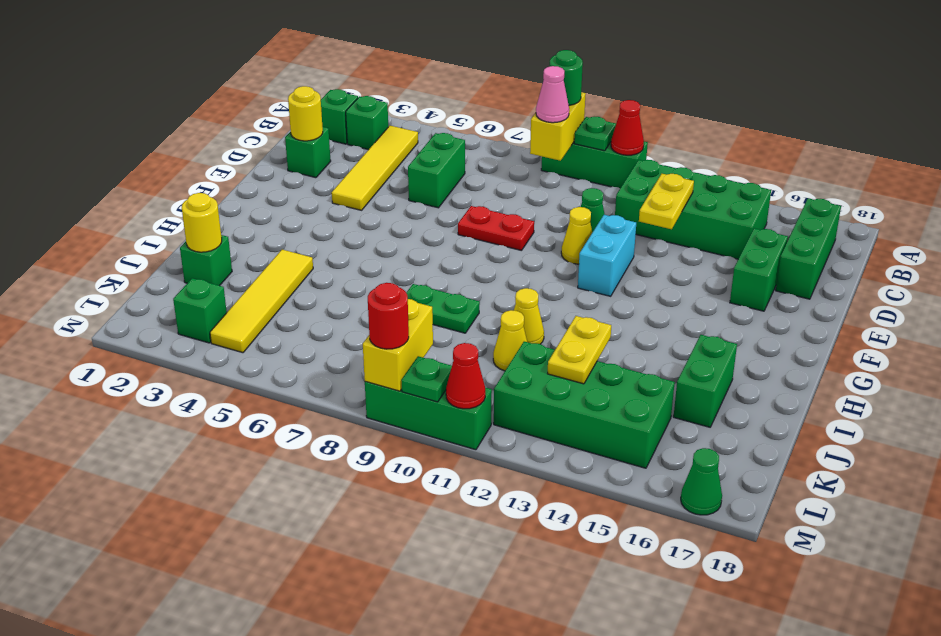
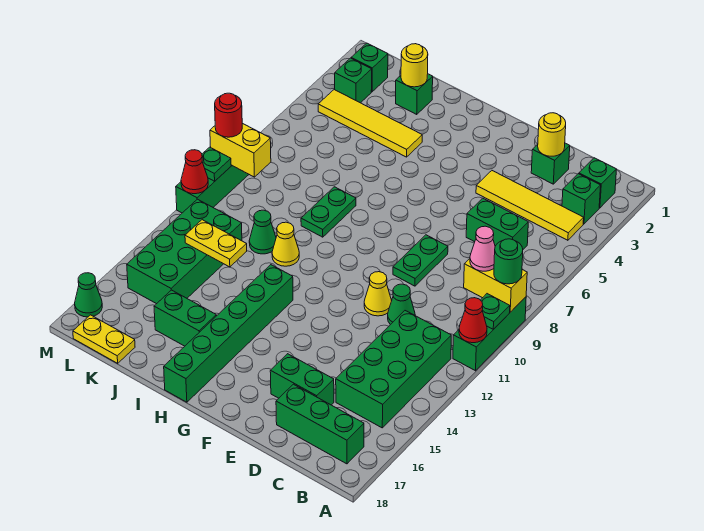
yellow plate C13:D13 level 2 -> yellow plate K18:L18 level 1
red plate E8:E9 level 1 -> green plate E8:E9 level 1
cyan brick E12:F12 level 1 -> none
none -> green brick H13:H18 level 1
yellow cone J11 level 1 -> green cone J11 level 1
none -> green brick L2 level 1

